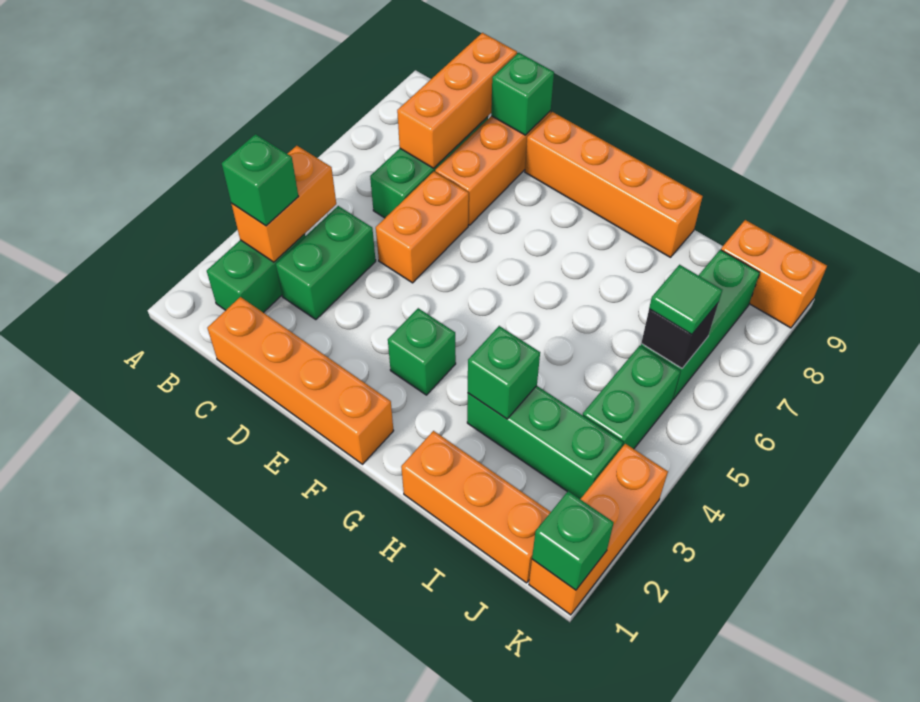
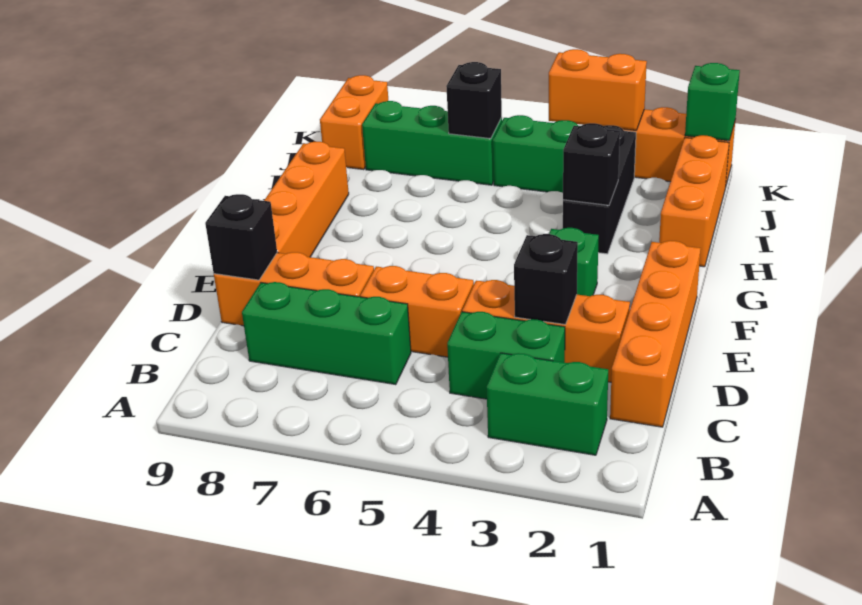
orange brick B3:B4 level 2 -> orange brick K3:K4 level 2
green brick B3 level 3 -> none
orange brick C7:C9 level 2 -> orange brick D2:D4 level 1
none -> black brick D3 level 2
green brick D9 level 2 -> black brick D9 level 2
green brick H3:J3 level 1 -> black brick H3:J3 level 1
green brick H3 level 2 -> black brick H3 level 2
green tile J6 level 3 -> none

